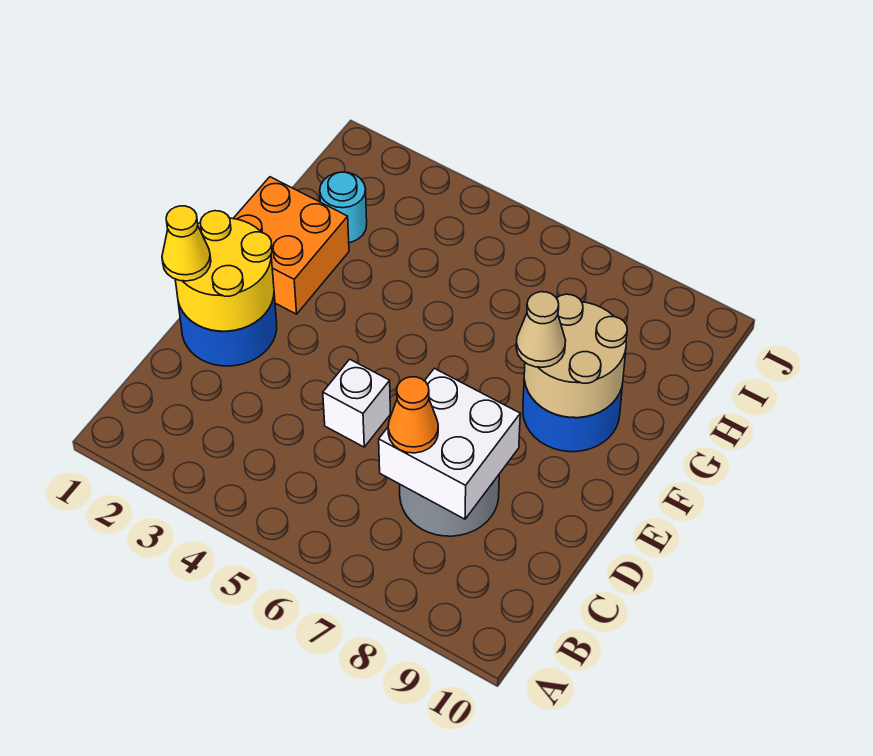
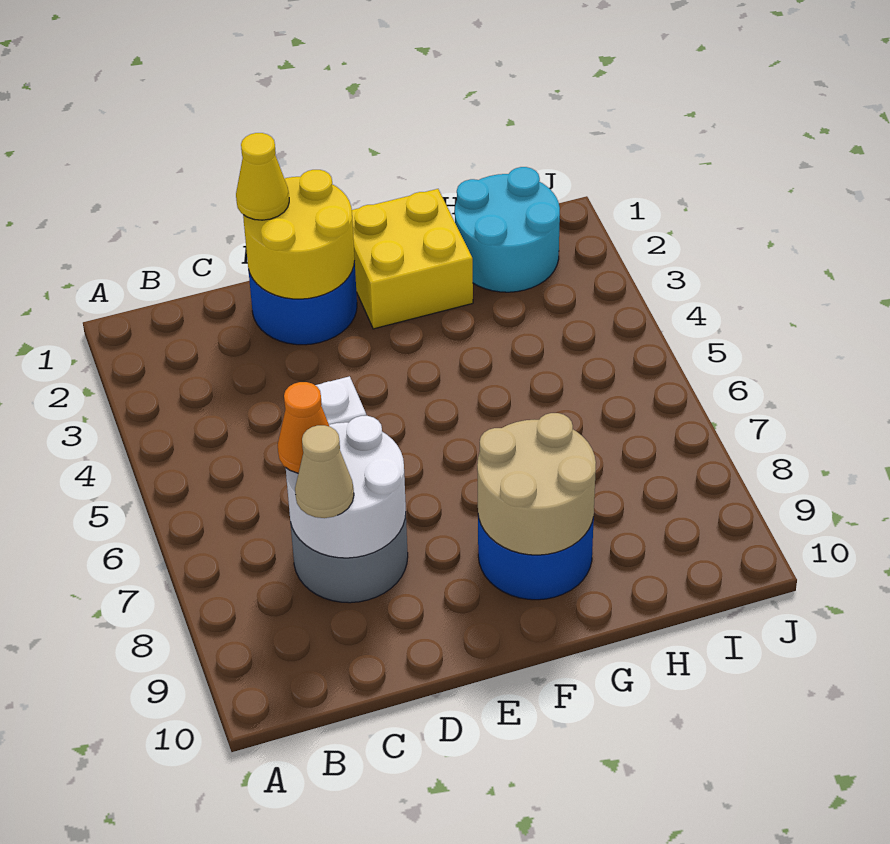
white brick C7:D8 level 2 -> white round brick C7:D8 level 2
orange brick F1:G2 level 1 -> yellow brick F1:G2 level 1
tan cone F8 level 3 -> tan cone C8 level 3
cyan round brick H2 level 1 -> cyan round brick H1:I2 level 1

